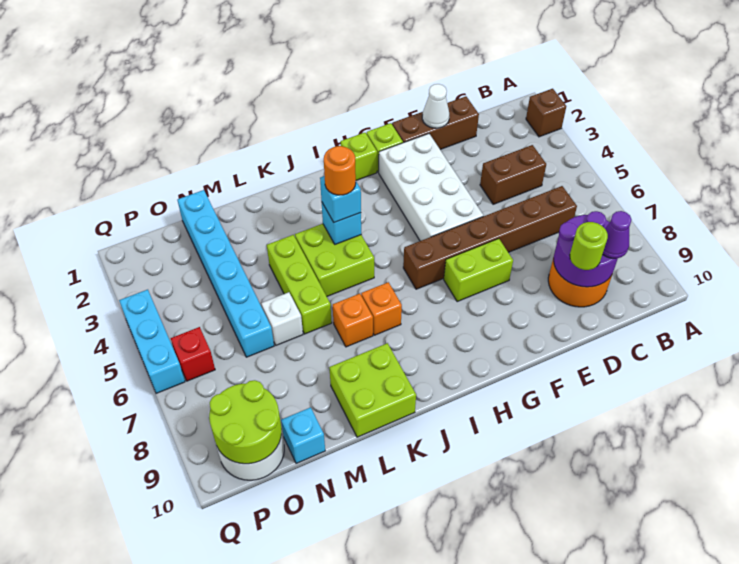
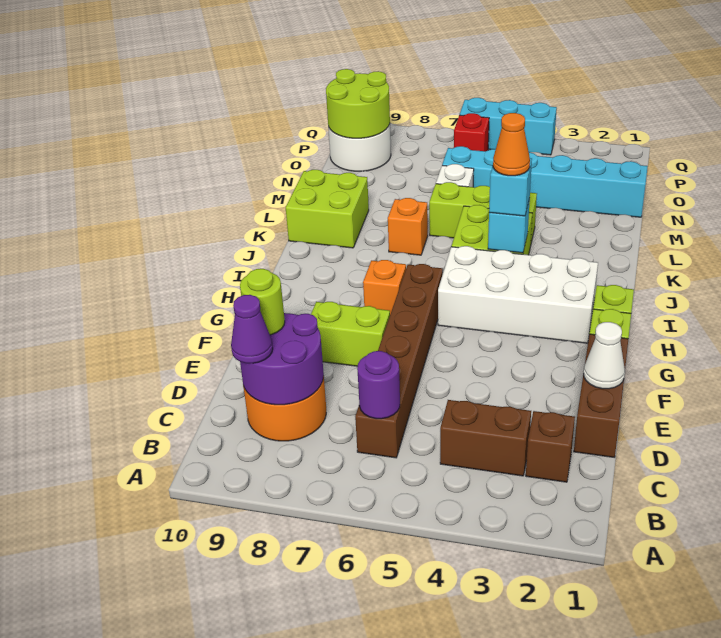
brown brick A2 level 1 -> brown brick C2 level 1
brown brick C4:D4 level 1 -> brown brick C3:C4 level 1
none -> purple round brick C6 level 2
white brick F2:G5 level 1 -> white brick H2:I5 level 1
lime brick F7:G7 level 1 -> lime brick F7:F8 level 1
orange round brick J4 level 4 -> orange cone J4 level 4
orange brick J7 level 1 -> orange brick H7 level 1
cyan brick N10 level 1 -> none

